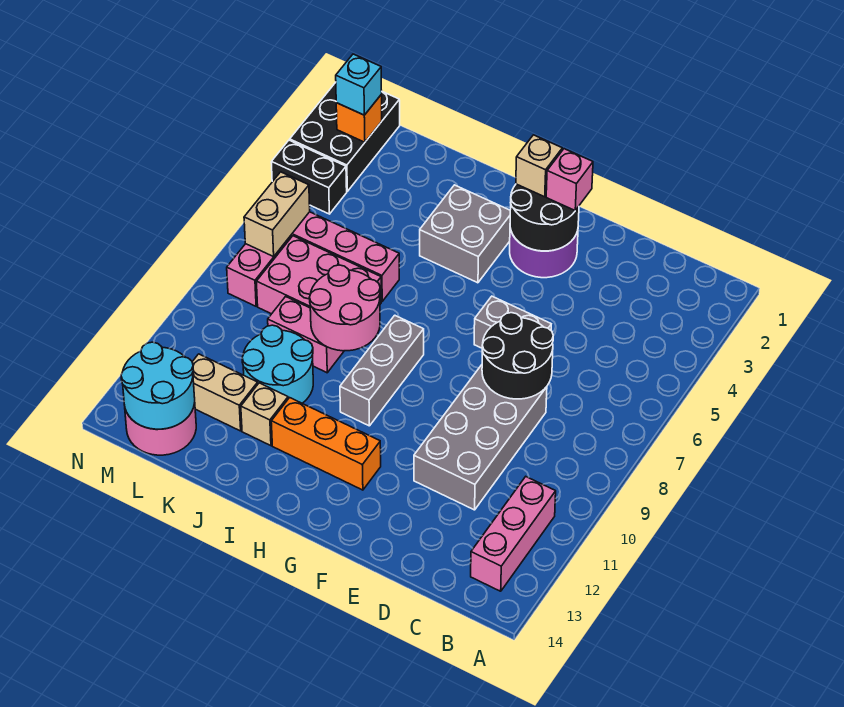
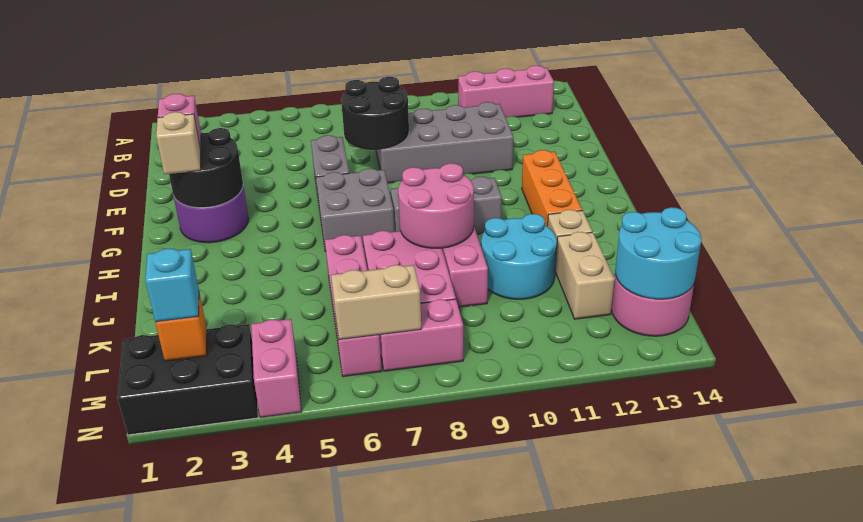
grey brick H3:I4 level 1 -> grey brick G6:H7 level 1
black brick M4:N4 level 1 -> pink brick M4:N4 level 1

